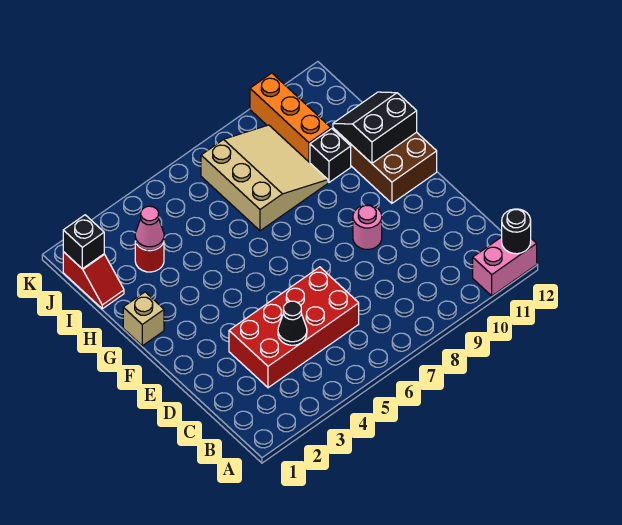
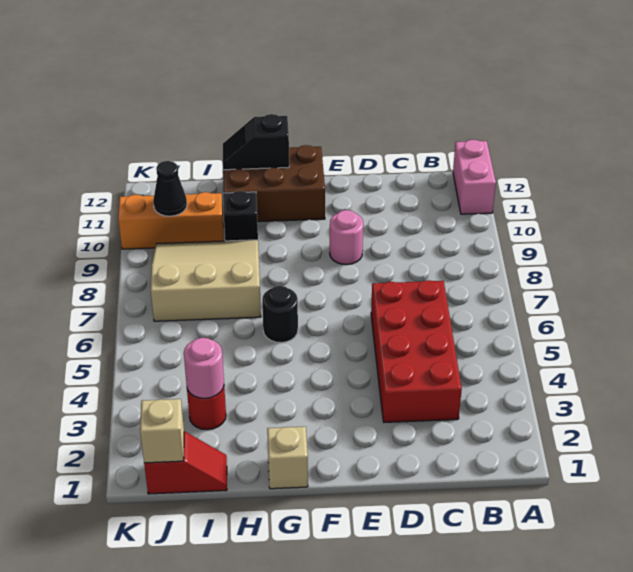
black round brick A12 level 2 -> black round brick G6 level 1
black cone C4 level 2 -> black cone J10 level 2
black slope G11:H12 level 2 top G -> black slope G12:H12 level 2 top G
pink cone I3 level 2 -> pink round brick I3 level 2
black brick J1 level 2 -> tan brick J1 level 2

